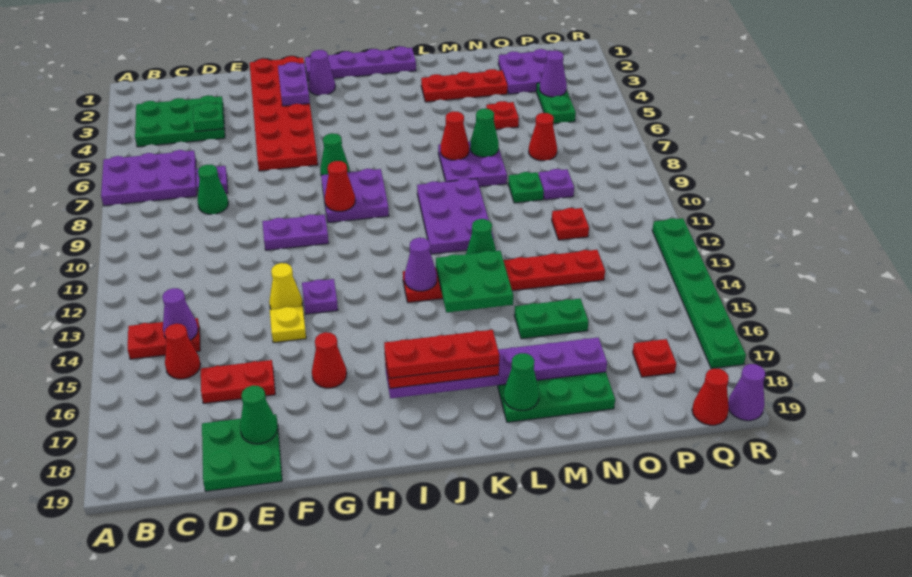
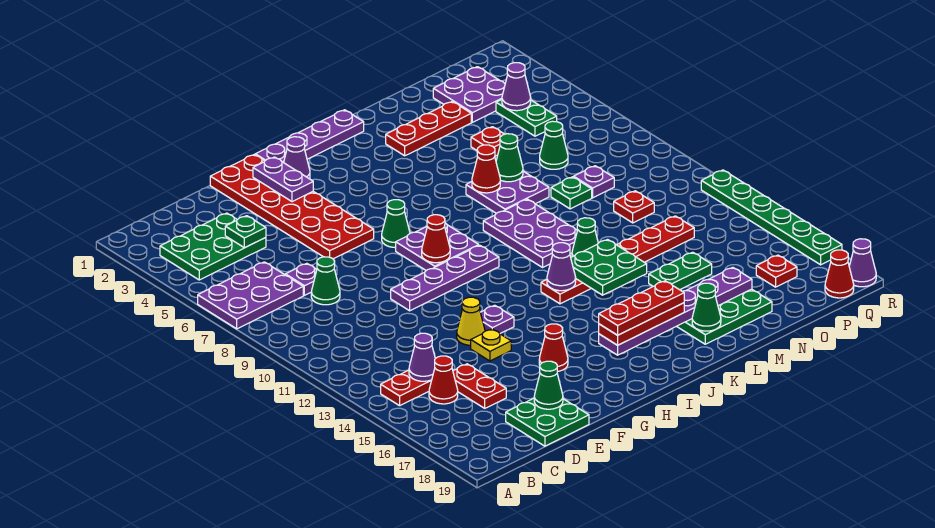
red plate D16:E16 level 1 -> red plate D15:D16 level 1
purple plate F10:G10 level 1 -> purple plate F10:I10 level 1
red cone O7 level 1 -> green cone O7 level 1

